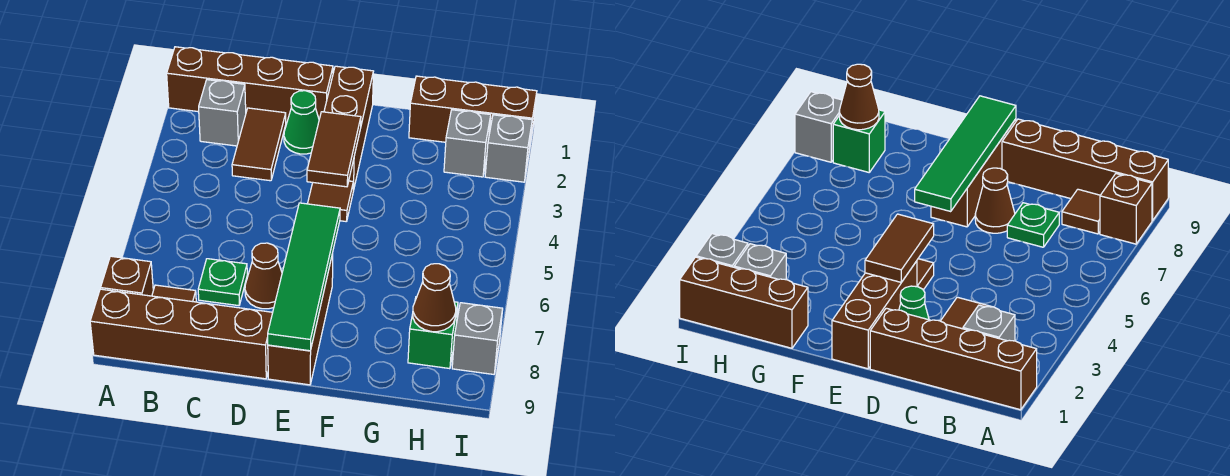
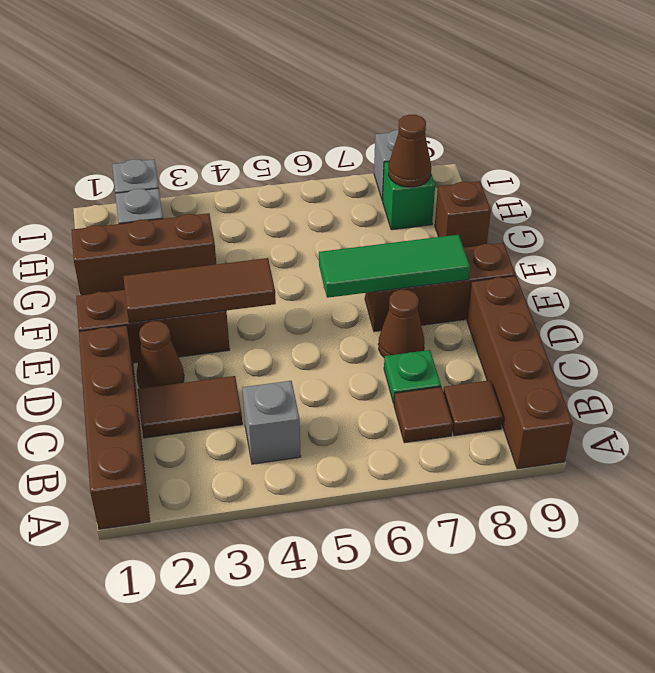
brown brick A8 level 1 -> brown brick G9 level 1
grey brick B2 level 1 -> grey brick B4 level 1
green cone D2 level 1 -> brown cone D2 level 1
brown tile E3:E4 level 2 -> brown tile E2:E4 level 2
brown tile E4 level 1 -> brown tile B7 level 1
green tile E6:E9 level 2 -> green tile E6:E8 level 2
brown brick G1:I1 level 1 -> brown brick G1:G3 level 1

